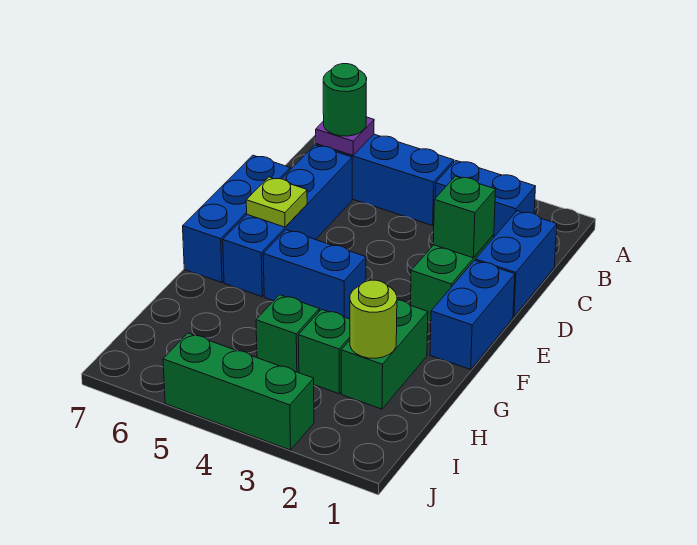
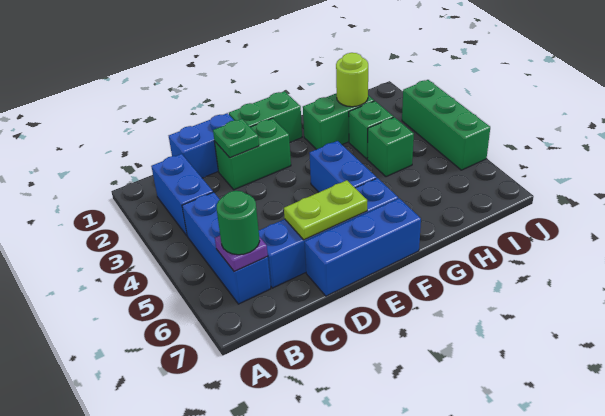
green brick D2 level 2 -> green plate D2 level 2
blue brick E1:F1 level 1 -> green brick E1:F1 level 1
lime plate E6 level 2 -> lime plate D6:E6 level 2

